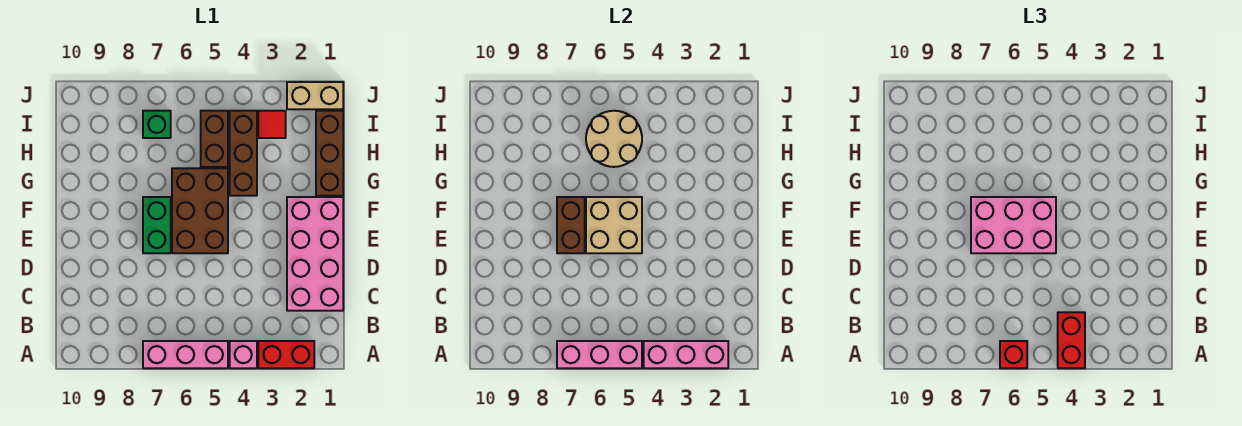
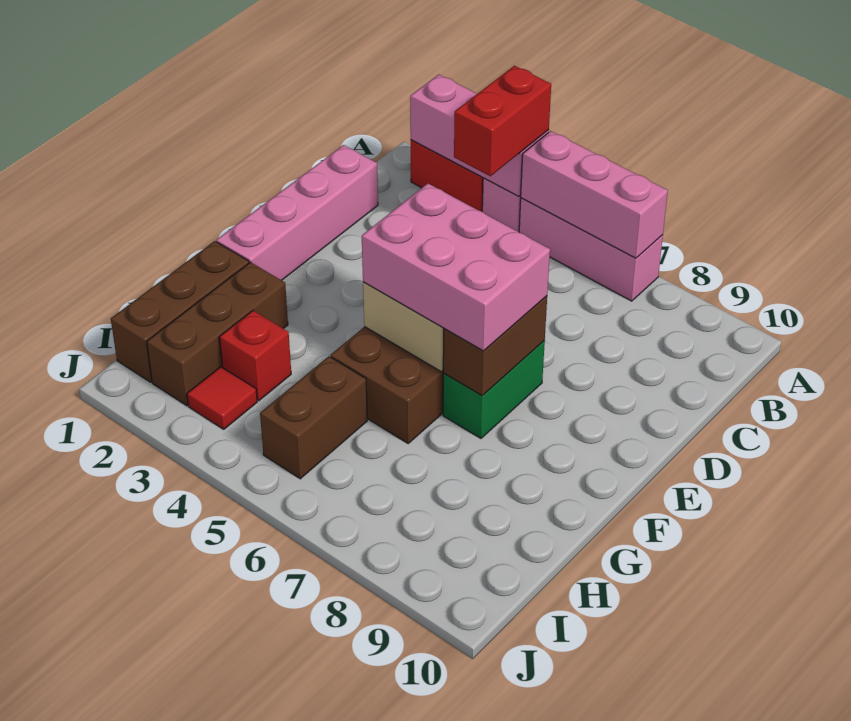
red brick A6 level 3 -> red brick H3 level 1
pink brick C1:F2 level 1 -> pink brick C1:F1 level 1
brown brick G4:I4 level 1 -> brown brick G2:I2 level 1
tan round brick H5:I6 level 2 -> none
green brick I7 level 1 -> none
tan brick J1:J2 level 1 -> none

